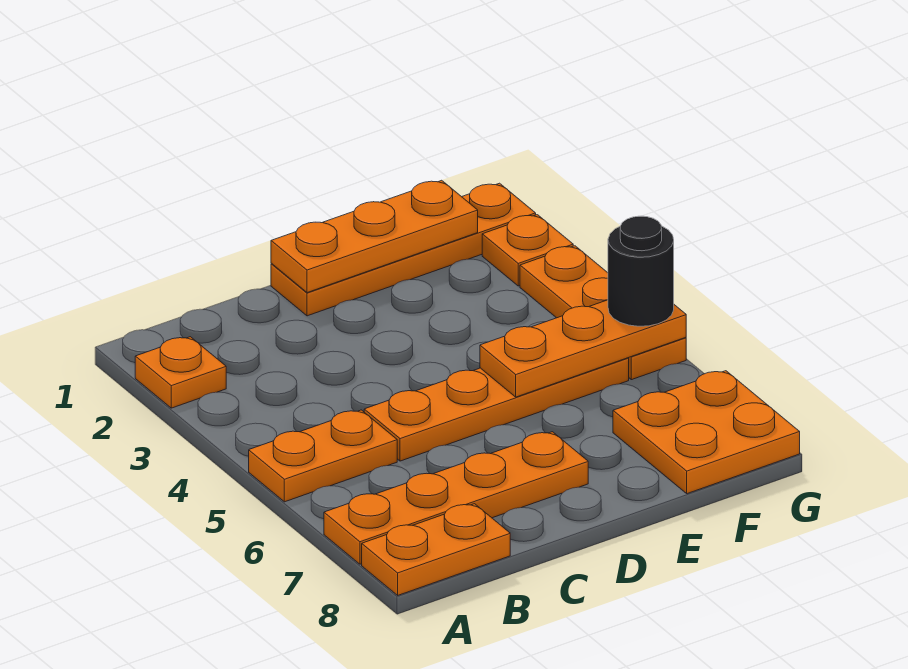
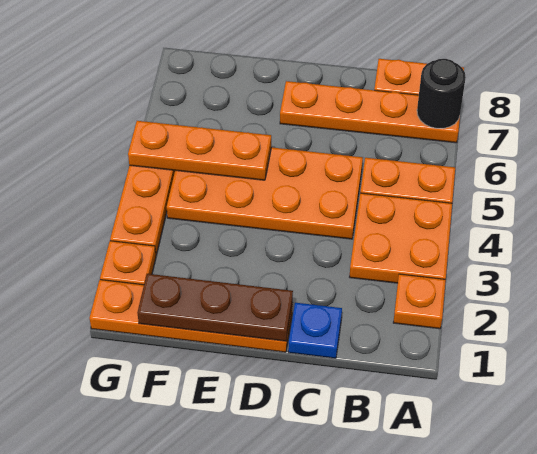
none -> blue plate C1 level 1
orange plate C5:F5 level 1 -> orange plate C4:F5 level 1
orange plate D1:F1 level 2 -> brown plate D1:F1 level 2
orange plate F7:G8 level 1 -> orange plate A3:B4 level 1
black round brick G5 level 3 -> black round brick A7 level 2

